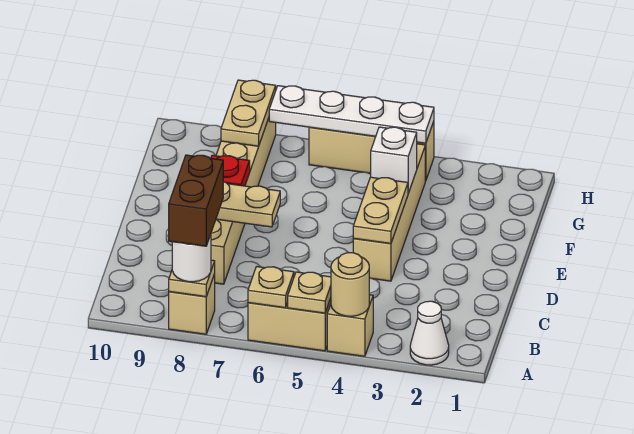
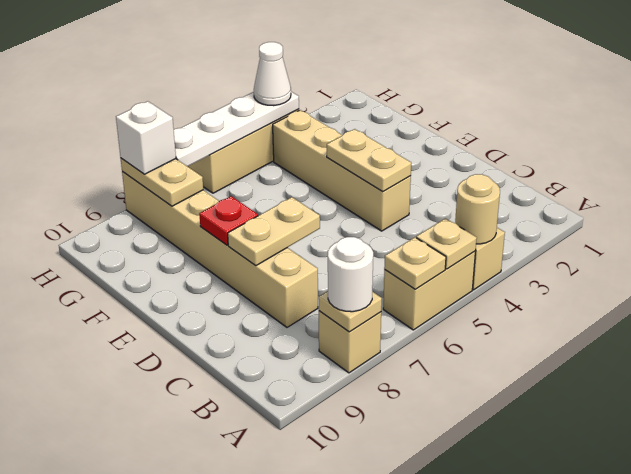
white cone A2 level 1 -> white cone H4 level 3
brown brick A8:B8 level 4 -> none
white brick F4 level 2 -> white brick H8 level 3

